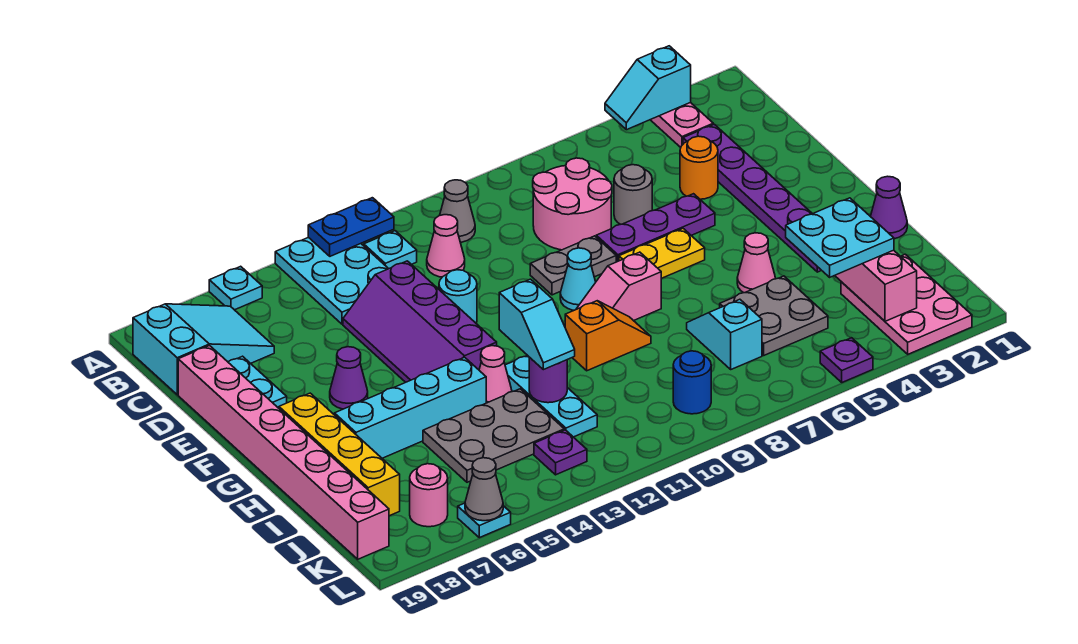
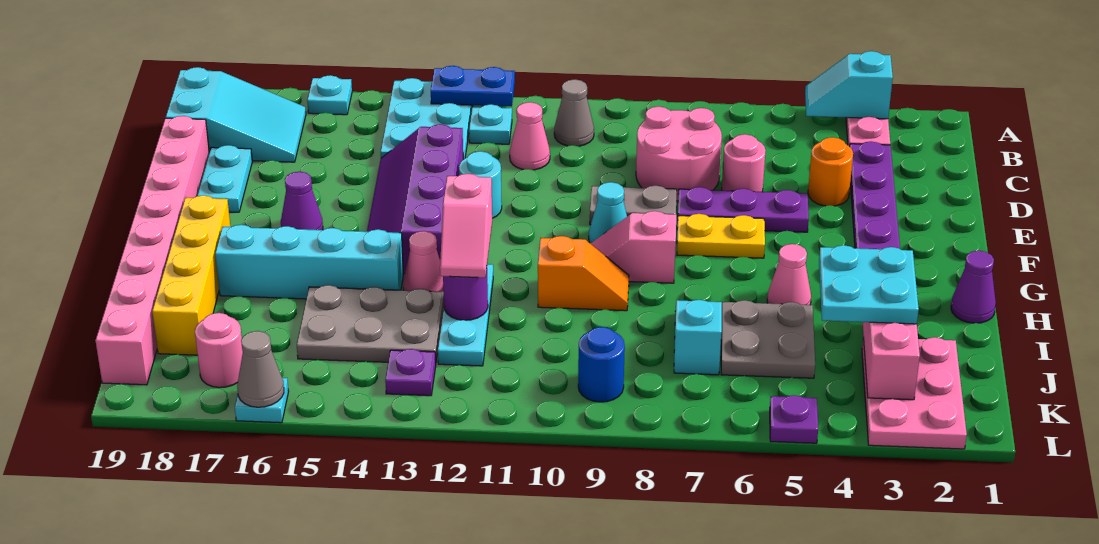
grey round brick D6 level 1 -> pink round brick D6 level 1
cyan slope H12:I12 level 3 top H -> pink slope H12:I12 level 3 top H

